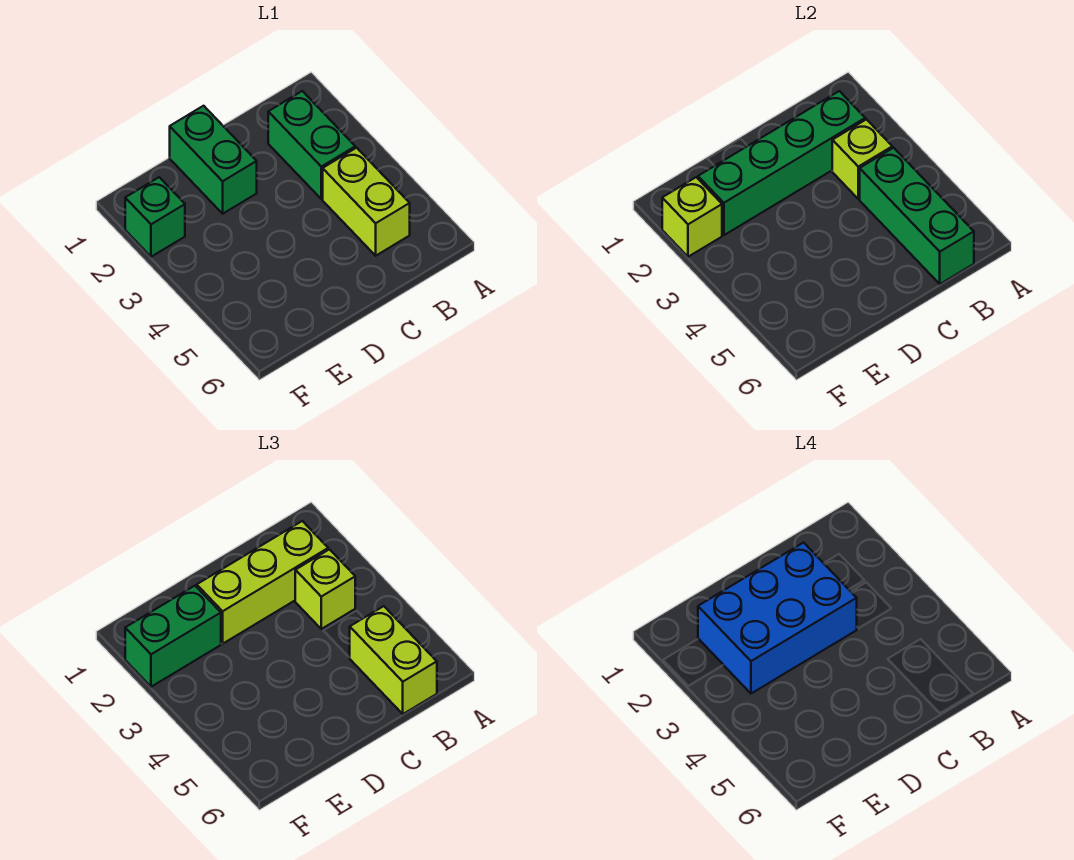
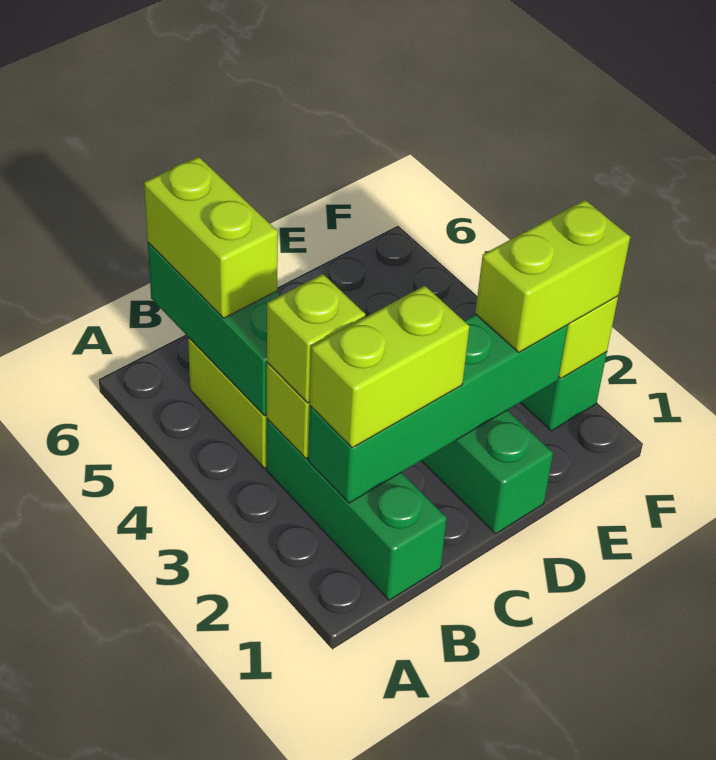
green brick B2:B3 level 1 -> green brick B1:B3 level 1
lime brick B2:D2 level 3 -> lime brick B2:C2 level 3
blue brick C2:E3 level 4 -> none
green brick E2:F2 level 3 -> lime brick E2:F2 level 3

